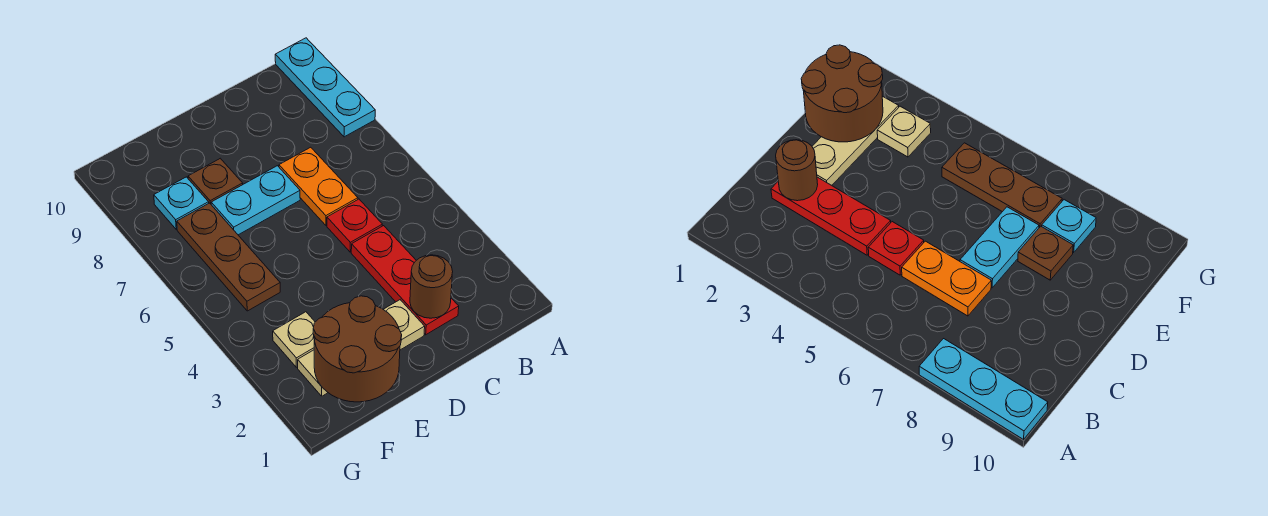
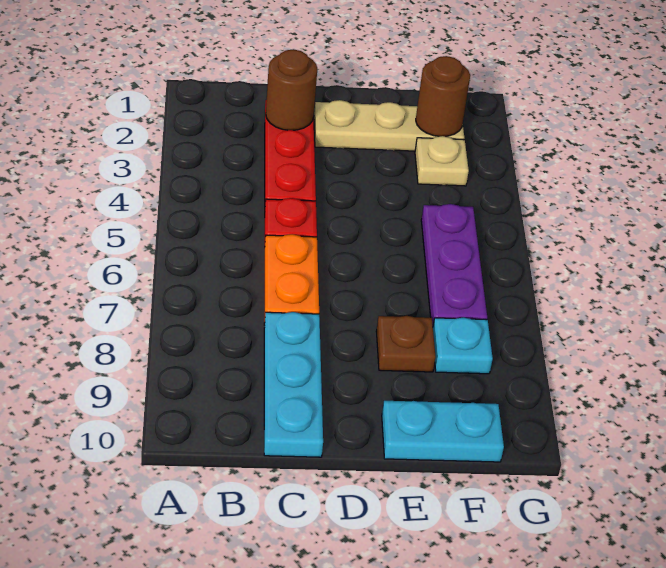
cyan plate A8:A10 level 1 -> cyan plate C8:C10 level 1
cyan plate D7:E7 level 1 -> cyan plate E10:F10 level 1
brown round brick E1:F2 level 2 -> brown round brick F2 level 2
brown plate F5:F7 level 1 -> purple plate F5:F7 level 1

